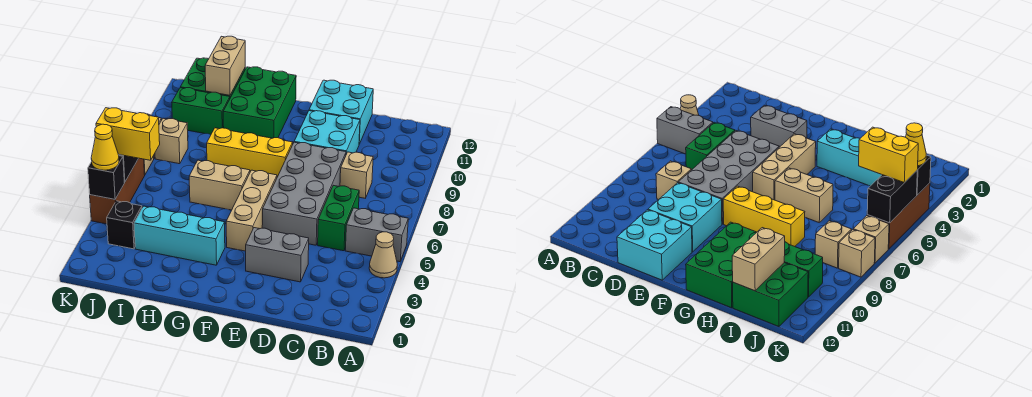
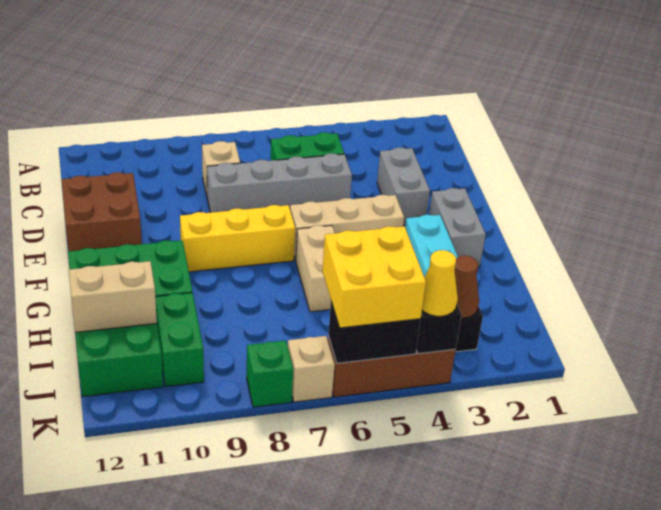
tan cone A4 level 1 -> none
grey brick A5:B5 level 1 -> grey brick F2:G2 level 1
grey brick D5:E8 level 1 -> grey brick D5:D8 level 1
cyan brick D9:E10 level 1 -> none
cyan brick D11:E12 level 1 -> brown brick D11:E12 level 1
yellow brick F8:H8 level 1 -> yellow brick F7:F9 level 1
none -> brown cone J3 level 2
yellow brick J5:K5 level 3 -> yellow brick J5:K6 level 3
tan brick J8 level 1 -> none
tan brick K8 level 1 -> green brick K8 level 1

